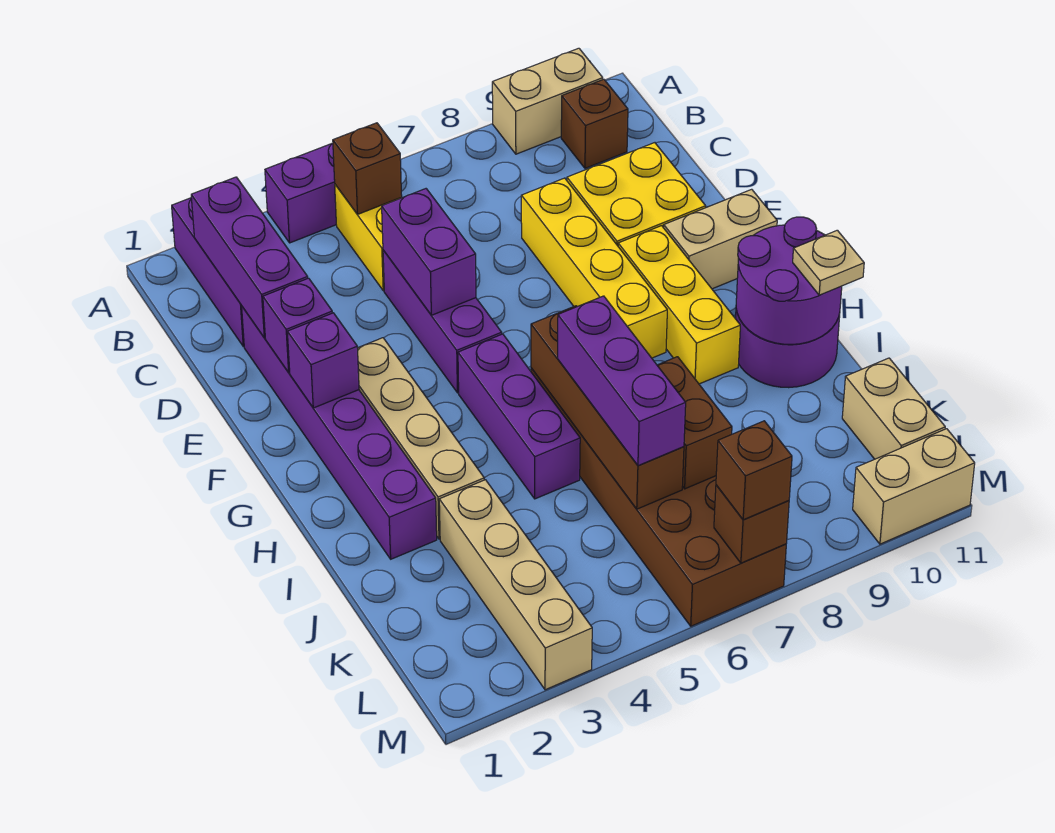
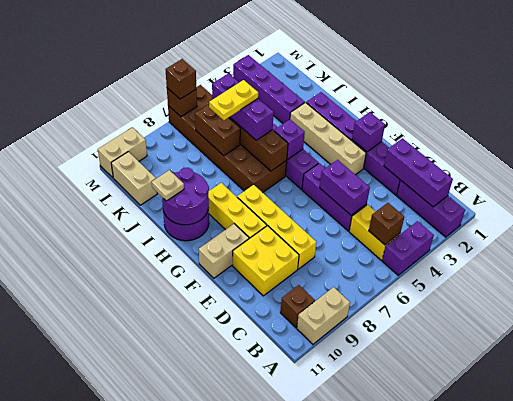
purple brick E2 level 2 -> purple brick H5 level 2
tan brick J3:M3 level 1 -> purple brick J3:M3 level 1
none -> yellow plate J6:J7 level 4

